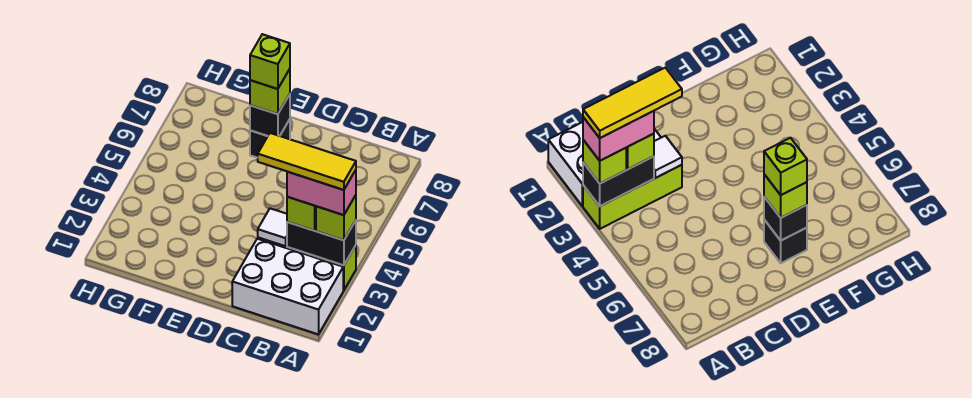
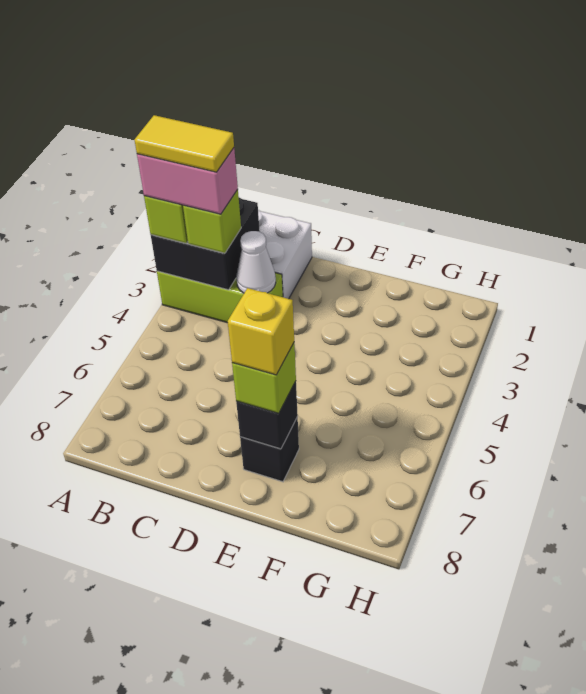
black brick A3:B3 level 2 -> black brick A2:B3 level 2
yellow tile A3:C3 level 5 -> yellow tile A3:B3 level 5
white tile C3 level 2 -> white cone C3 level 2
lime brick E7 level 4 -> yellow brick E7 level 4

